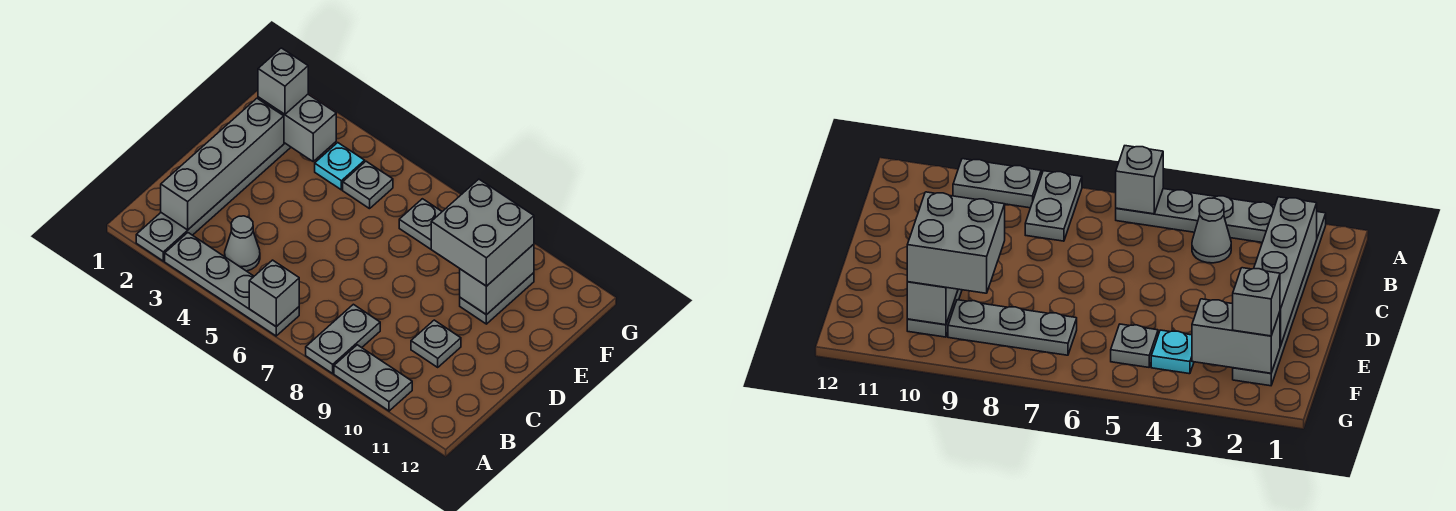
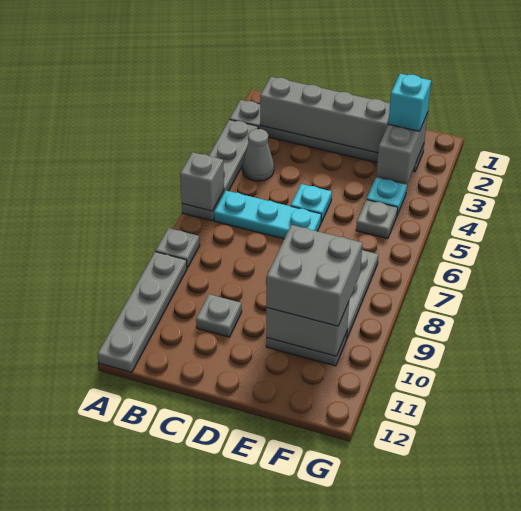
grey plate A8:B8 level 1 -> grey plate A8 level 1
grey plate A9:A10 level 1 -> grey plate A9:A12 level 1
none -> cyan plate B6:D6 level 1
none -> cyan plate D5 level 1
grey brick F2 level 3 -> cyan brick F2 level 3

